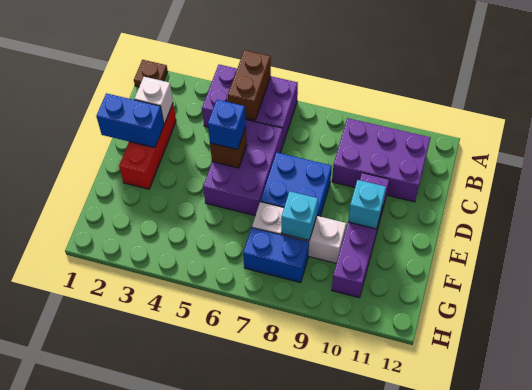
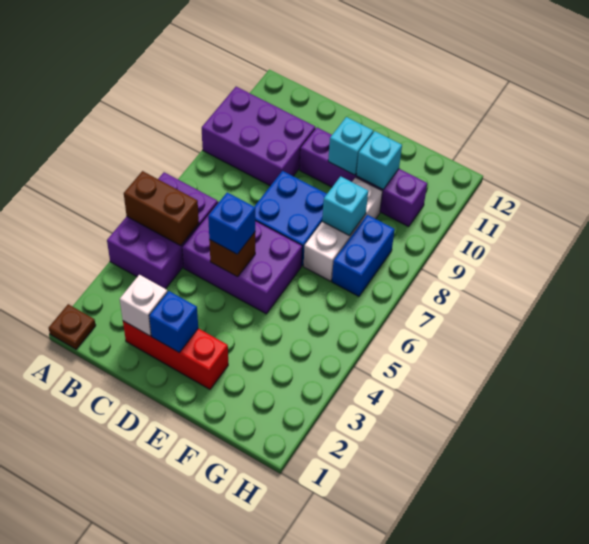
purple brick B9:C11 level 1 -> purple brick A9:C10 level 1
blue brick D1:D2 level 2 -> blue brick D2 level 2
none -> cyan brick F10 level 2

